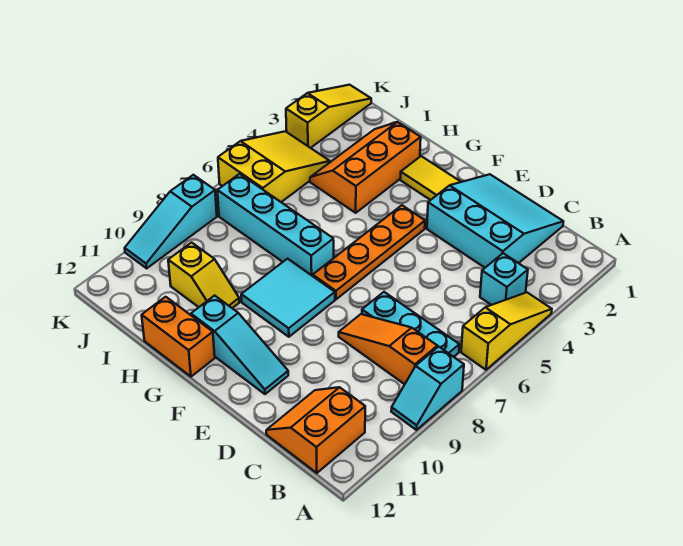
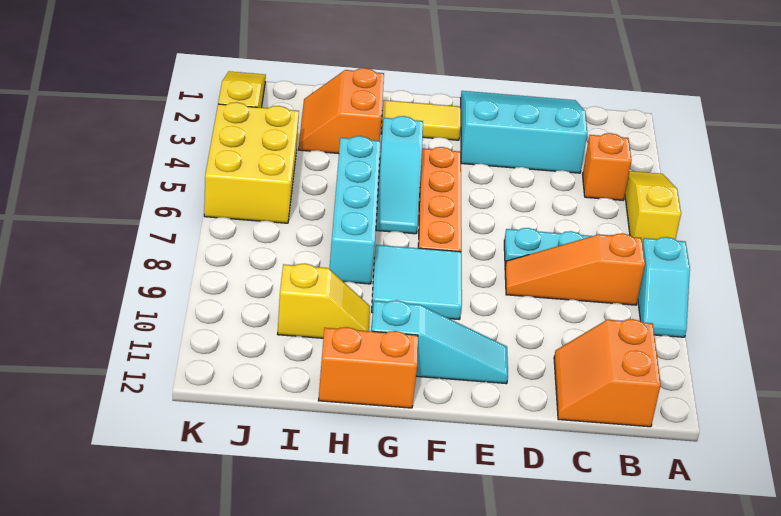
cyan brick B4 level 1 -> orange brick B4 level 1
cyan brick G7:J7 level 1 -> cyan brick H5:H8 level 1
orange slope H2:I4 level 1 top H -> orange slope H2:I3 level 1 top H
yellow slope J4:K6 level 1 top 6 -> yellow brick J4:K6 level 1
cyan slope K8:K10 level 1 top 8 -> cyan slope G4:G6 level 1 top 4

